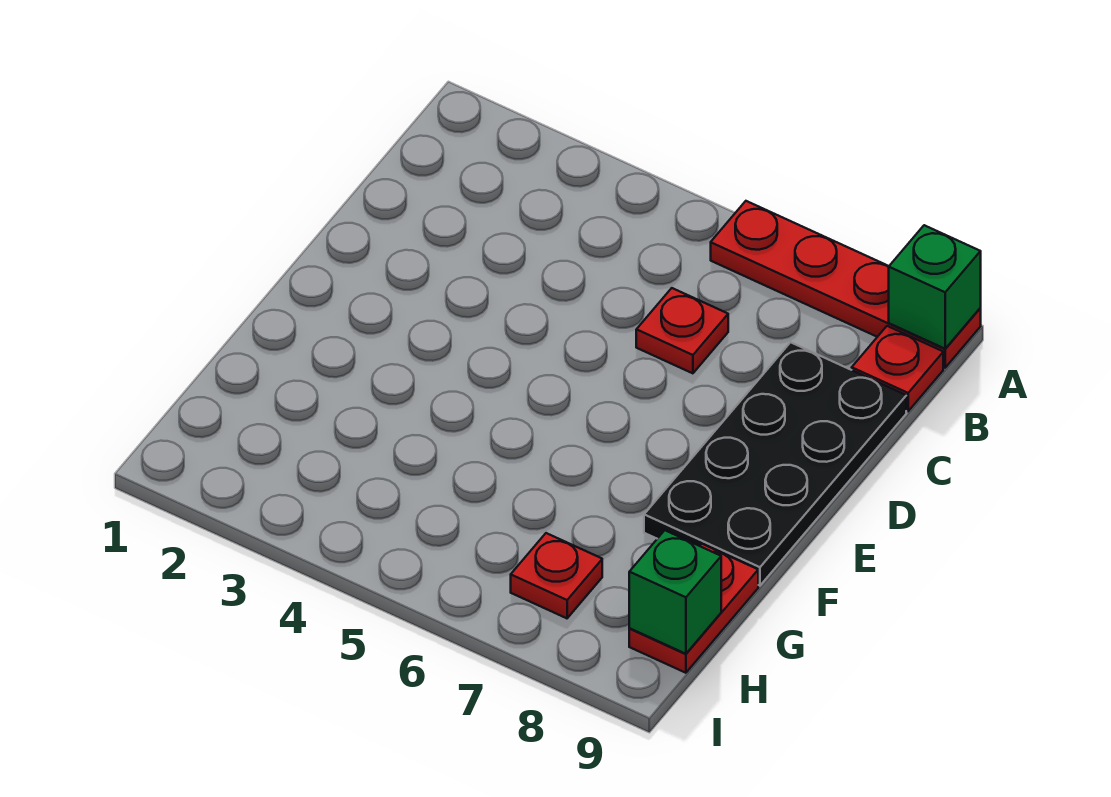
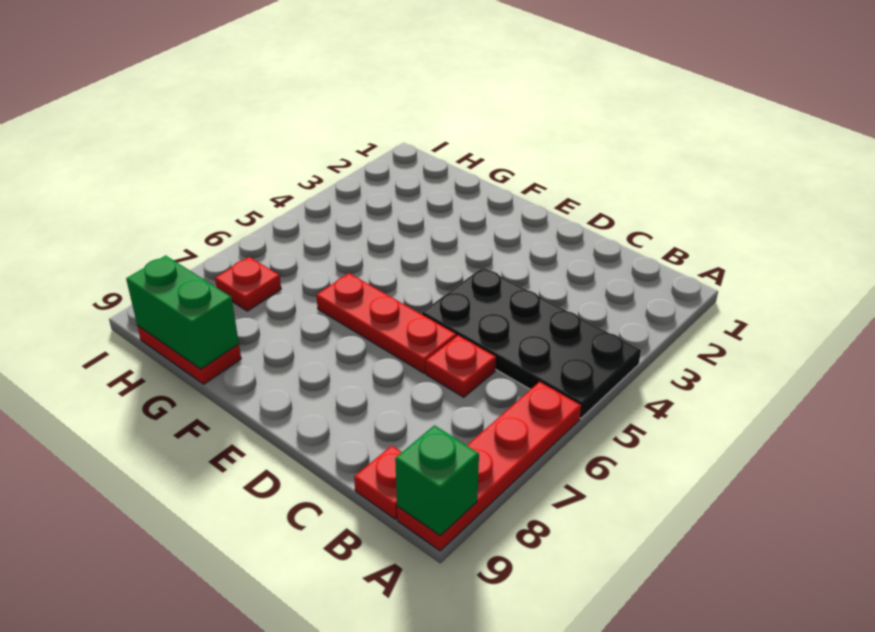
black plate C8:F9 level 1 -> black plate A4:D5 level 1
none -> red plate D6:F6 level 1
green brick H9 level 2 -> green brick G9:H9 level 2

